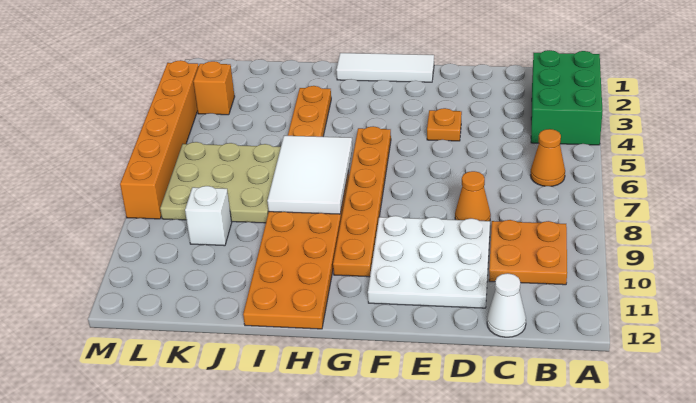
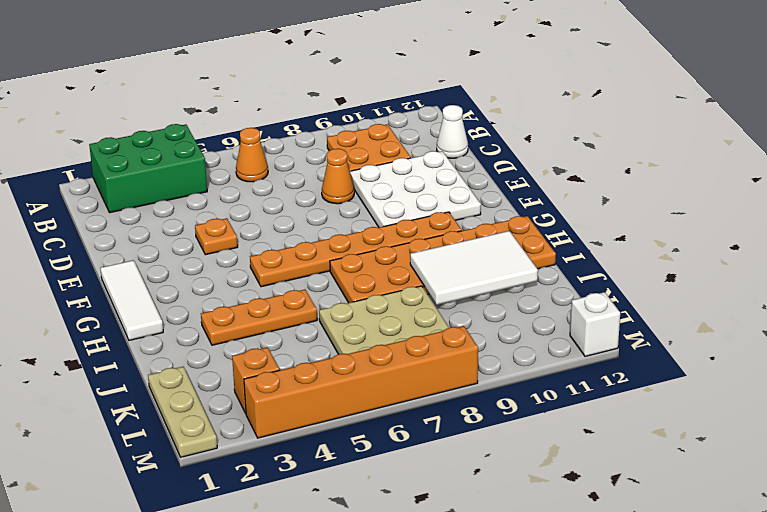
white tile H6:I8 level 2 -> white tile I9:J11 level 2
none -> tan plate K1:M1 level 1
white brick K9 level 1 -> white brick M12 level 1

